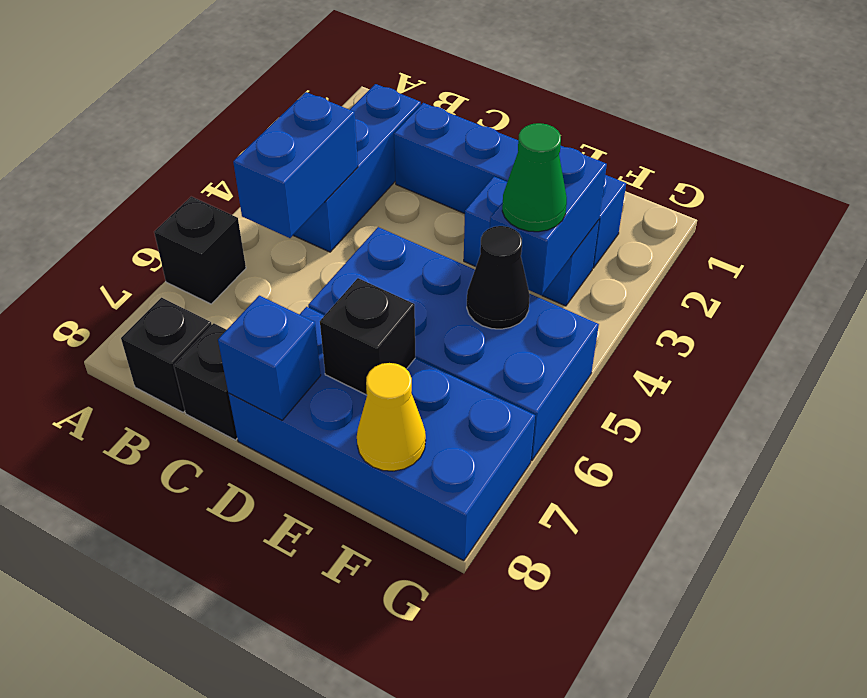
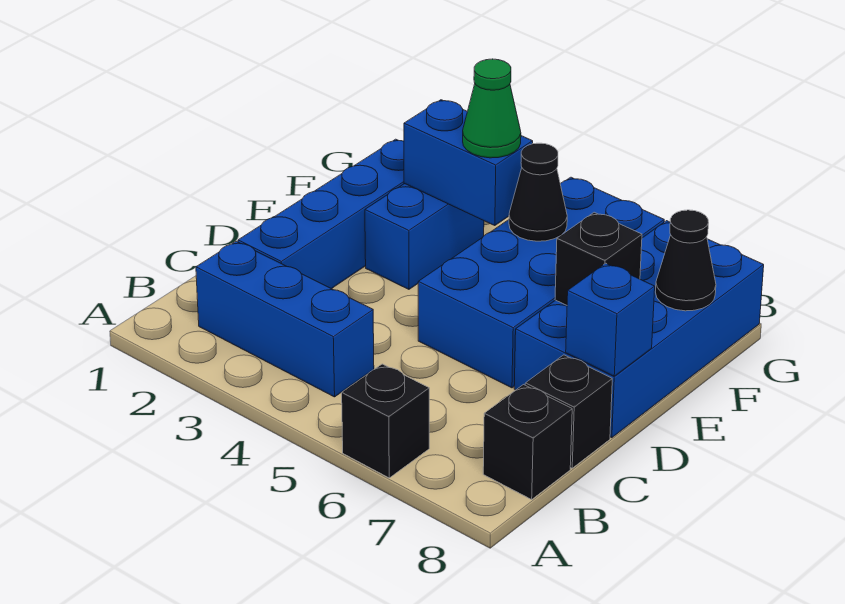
blue brick B4:B5 level 2 -> none
yellow cone F8 level 2 -> black cone F8 level 2

